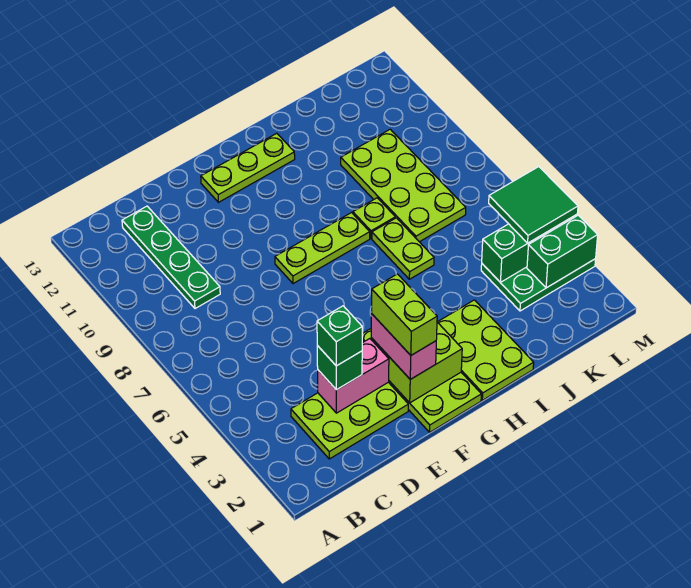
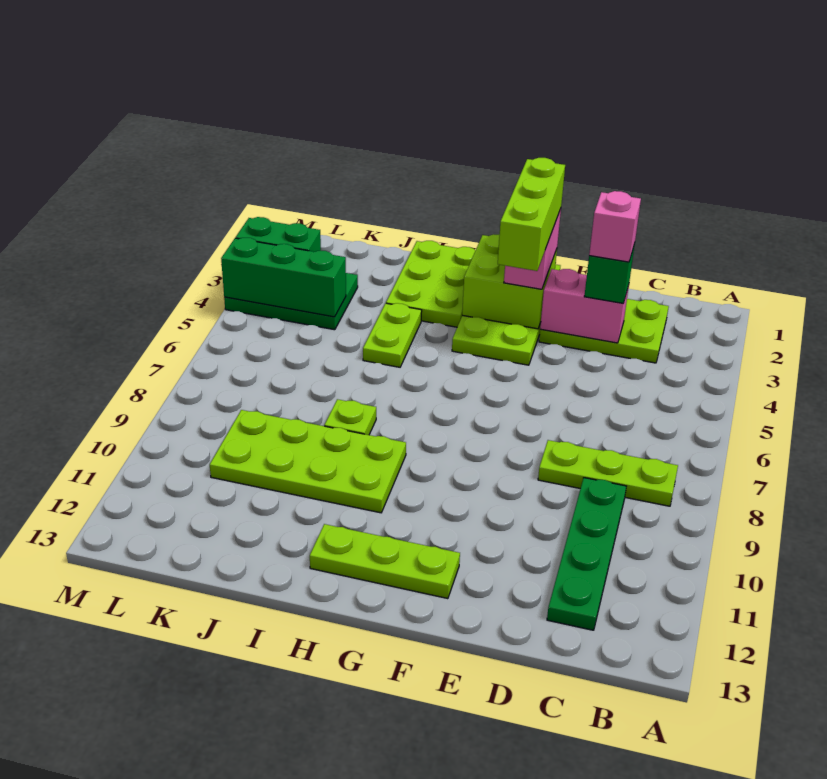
green brick D3 level 4 -> pink brick D3 level 4
lime brick F2:F3 level 4 -> lime brick F2:F4 level 4
lime plate F8:H8 level 1 -> lime plate B8:D8 level 1
lime plate I6:I7 level 1 -> lime plate I4:I5 level 1
lime plate J7:K10 level 1 -> lime plate H9:K10 level 1
green tile L4:M5 level 3 -> none

